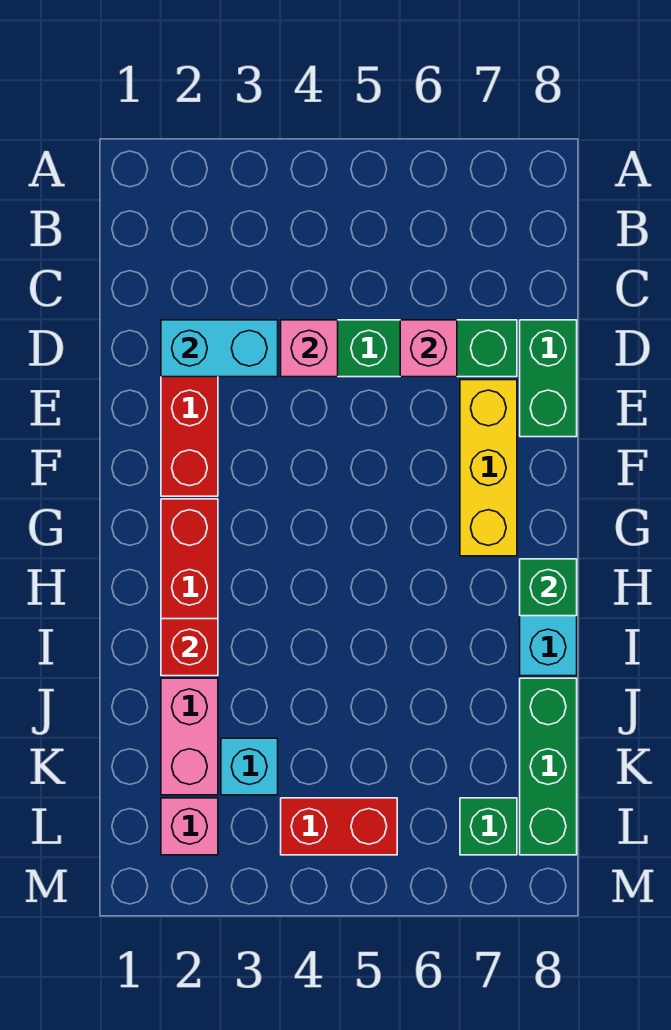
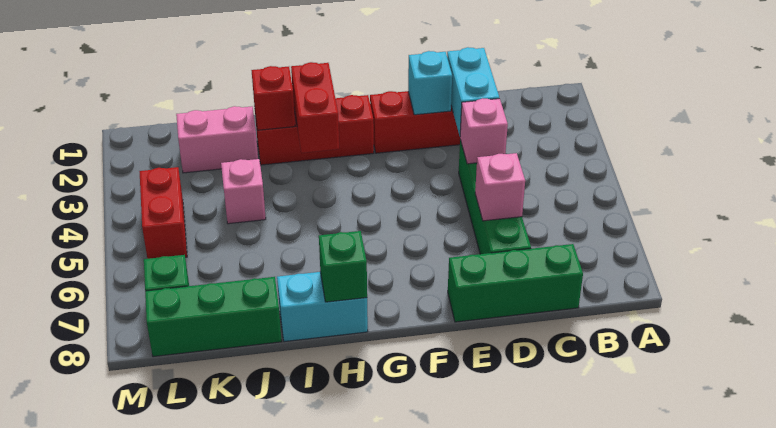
green brick D8:E8 level 1 -> green brick C8:E8 level 1
yellow brick E7:G7 level 1 -> none
none -> red brick H2:H3 level 2
cyan brick K3 level 1 -> cyan brick E2 level 2
pink brick L2 level 1 -> pink brick J4 level 1

